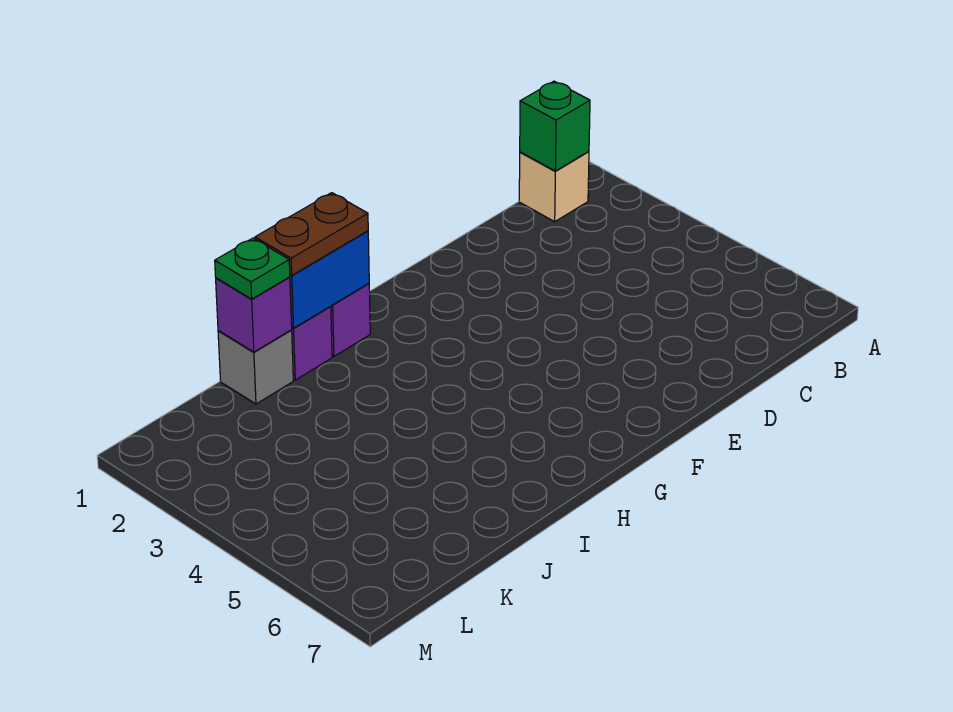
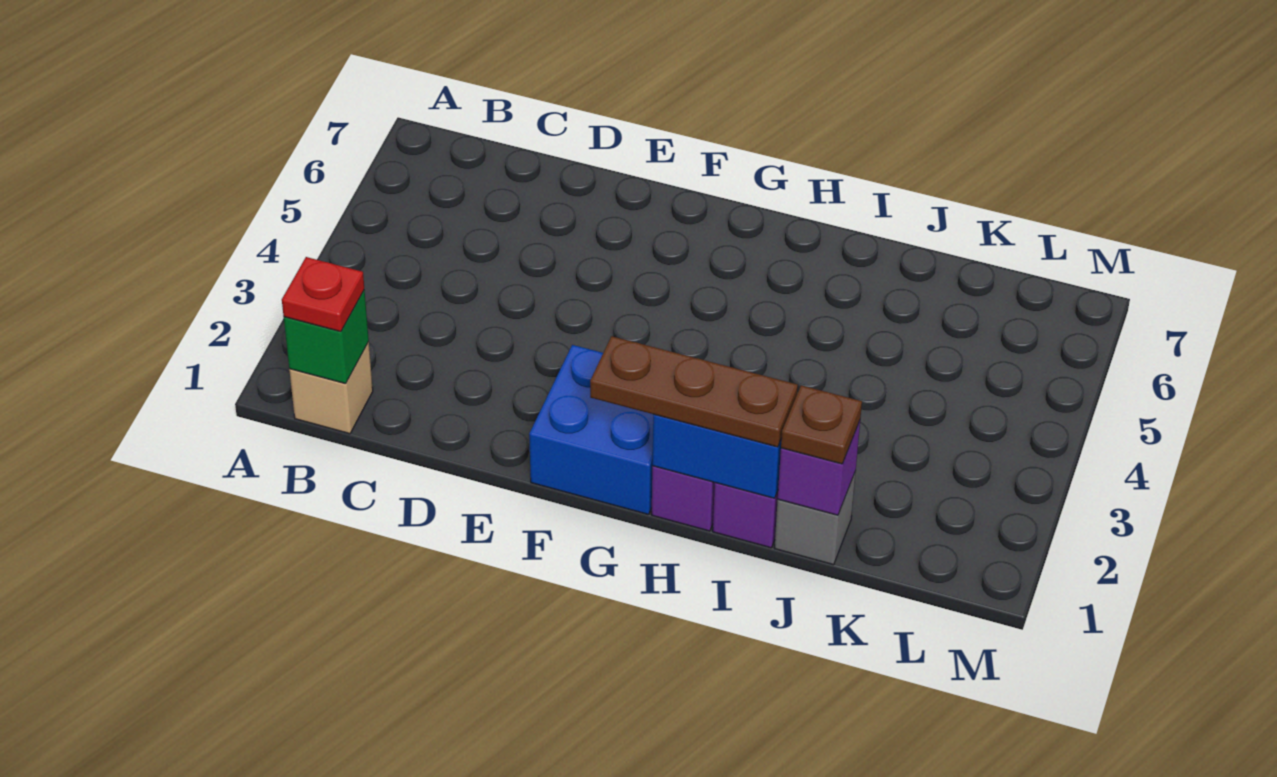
none -> red plate B1 level 3
none -> blue brick F1:G2 level 1
brown plate H1:I1 level 3 -> brown plate G1:I1 level 3
green plate J1 level 3 -> brown plate J1 level 3

